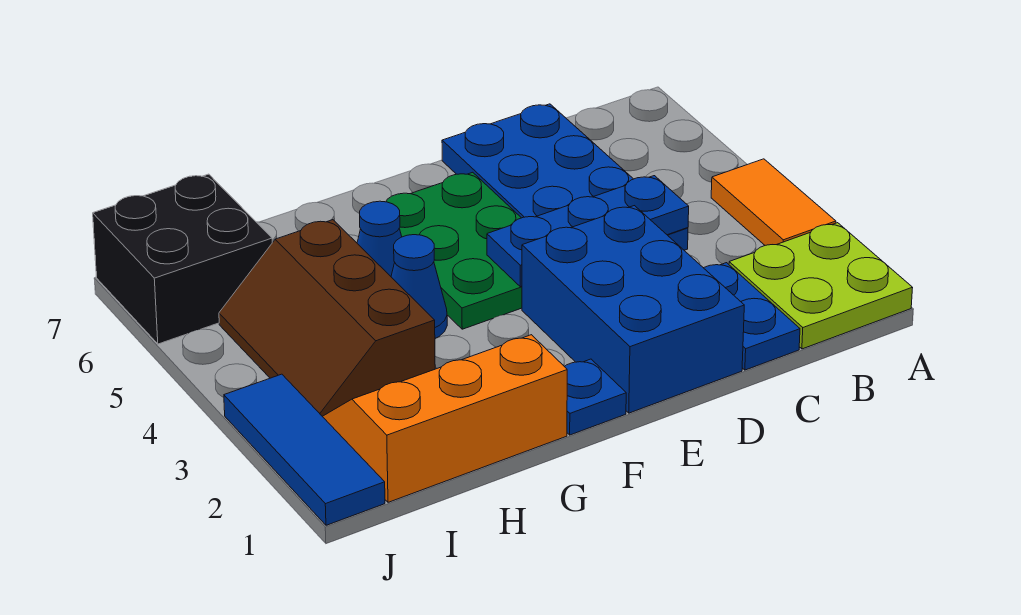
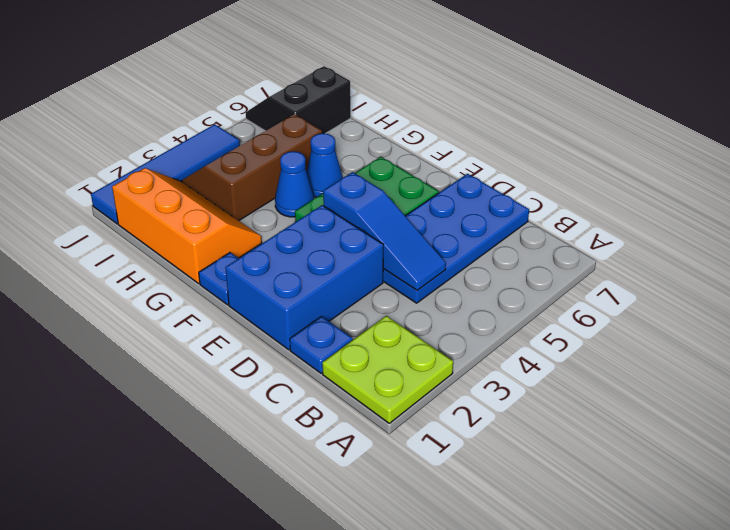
orange tile A3:A4 level 1 -> none
blue plate C1:C2 level 1 -> blue plate C1 level 1
blue plate C4:E4 level 2 -> blue slope C4:E4 level 2 top E
black brick I6:J7 level 1 -> black slope I6:J7 level 1 top I
blue tile J1:J3 level 1 -> blue tile J1:J4 level 1

